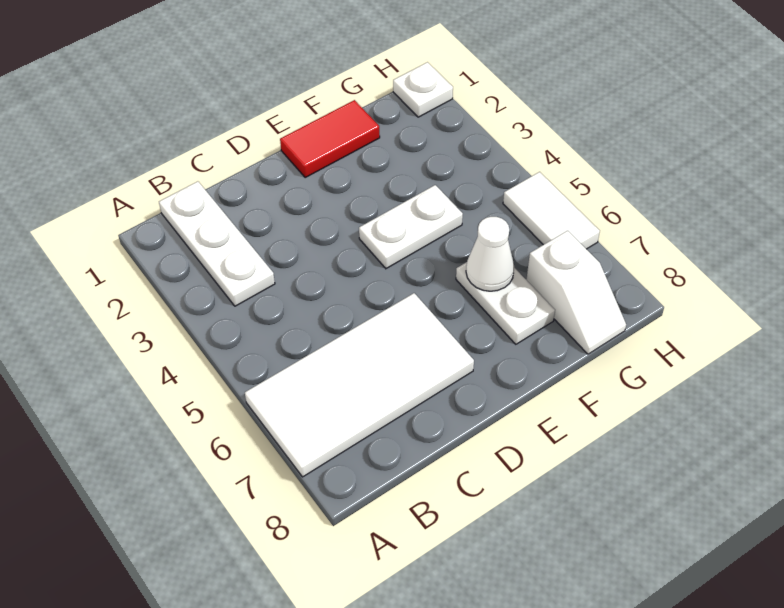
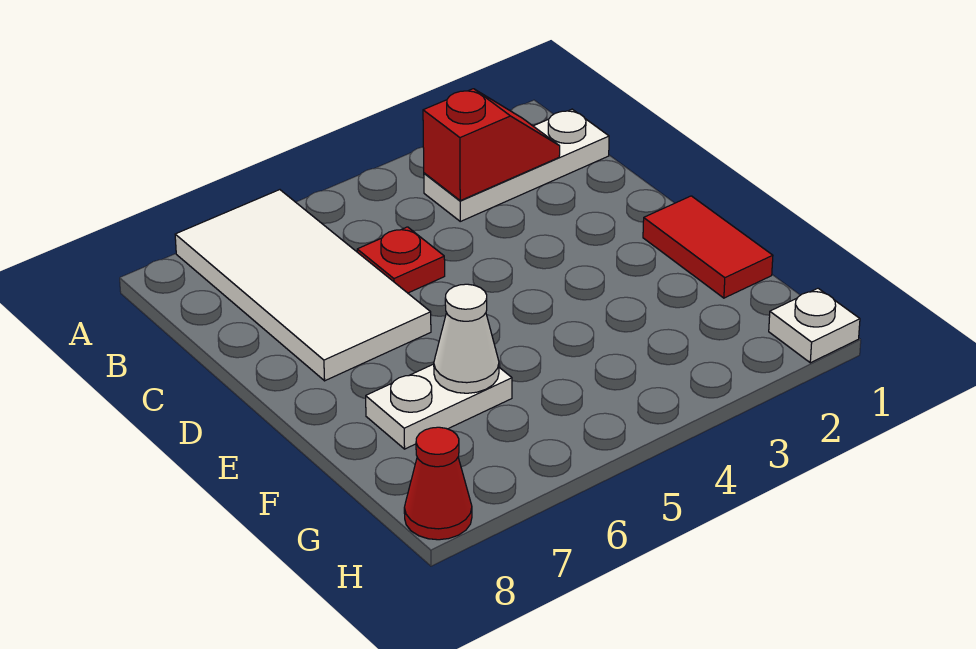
none -> red slope B2:B3 level 2 top 3
none -> red plate C5 level 1
white plate E4:F4 level 1 -> none
white slope G7:G8 level 1 top 7 -> none
white tile H5:H6 level 1 -> none
none -> red cone H8 level 1

